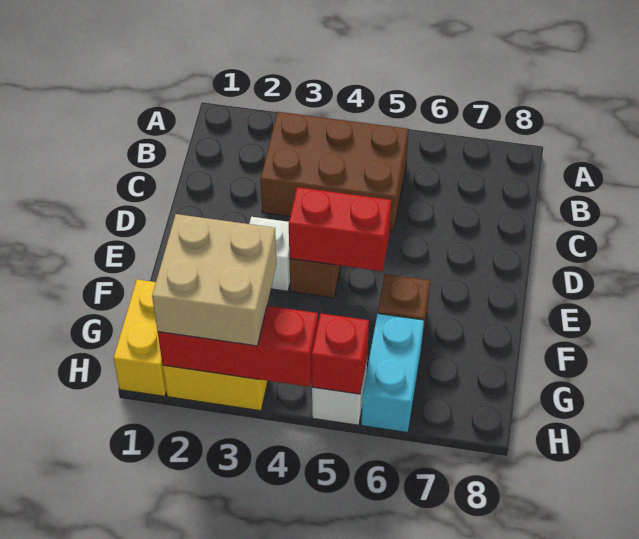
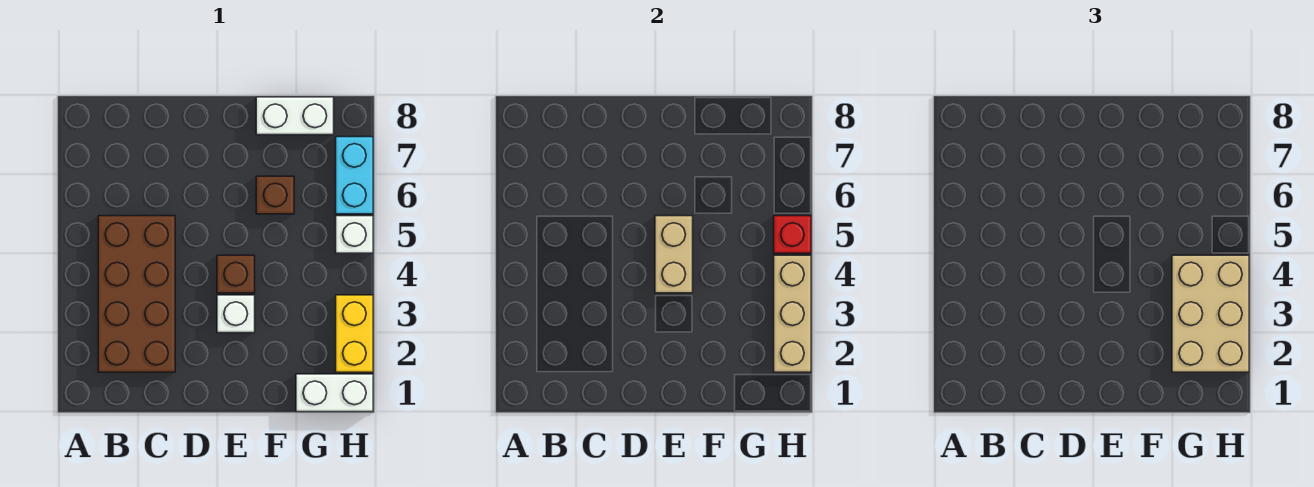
brown brick B3:C5 level 1 -> brown brick B2:C5 level 1
red brick E4:E5 level 2 -> tan brick E4:E5 level 2
none -> white brick F8:G8 level 1
yellow brick G1:H1 level 1 -> white brick G1:H1 level 1
tan brick G2:H3 level 3 -> tan brick G2:H4 level 3
cyan brick G6:H6 level 1 -> cyan brick H6:H7 level 1
red brick H2:H4 level 2 -> tan brick H2:H4 level 2

